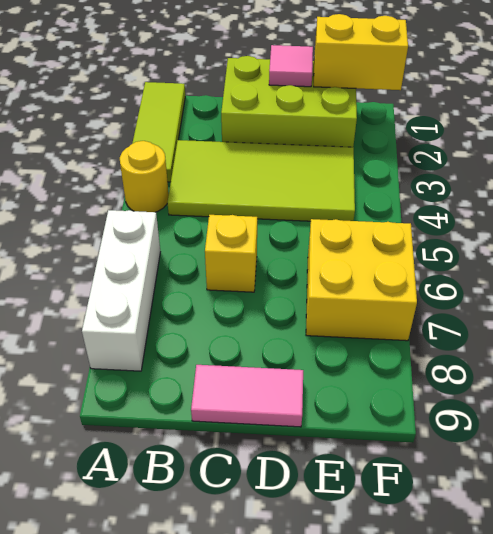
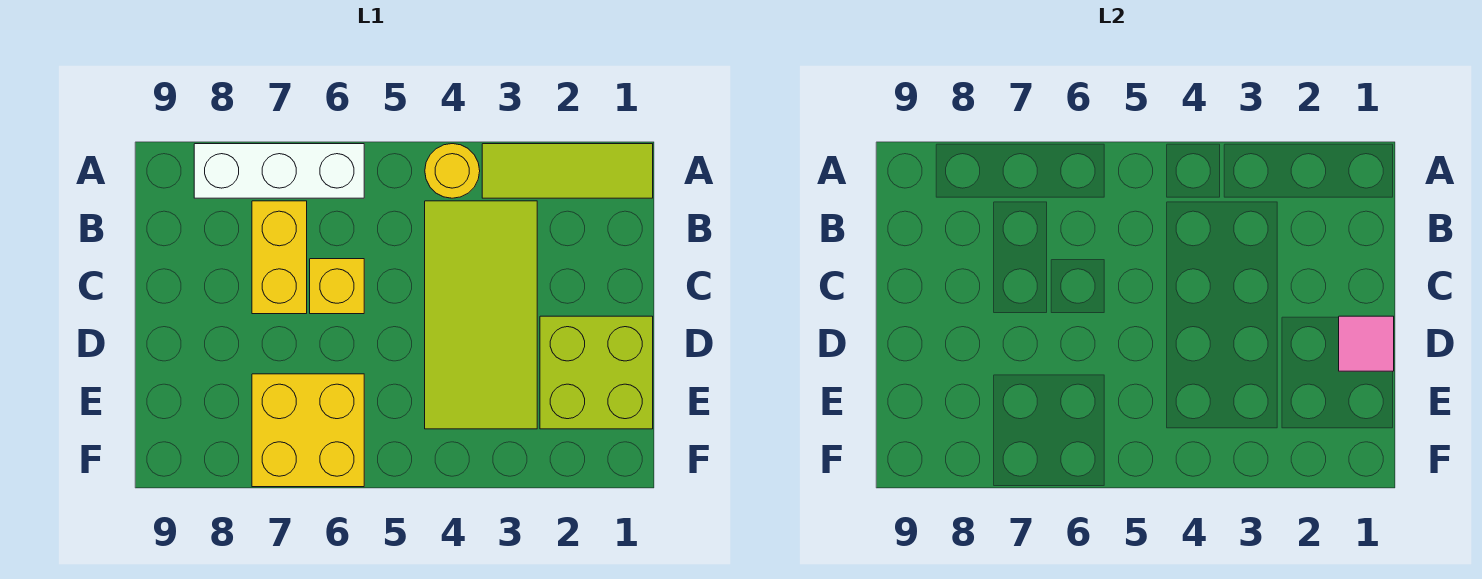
lime brick C1:E2 level 1 -> lime brick D1:E2 level 1
pink tile C9:D9 level 1 -> none
yellow brick E1:F1 level 2 -> yellow brick B7:C7 level 1

